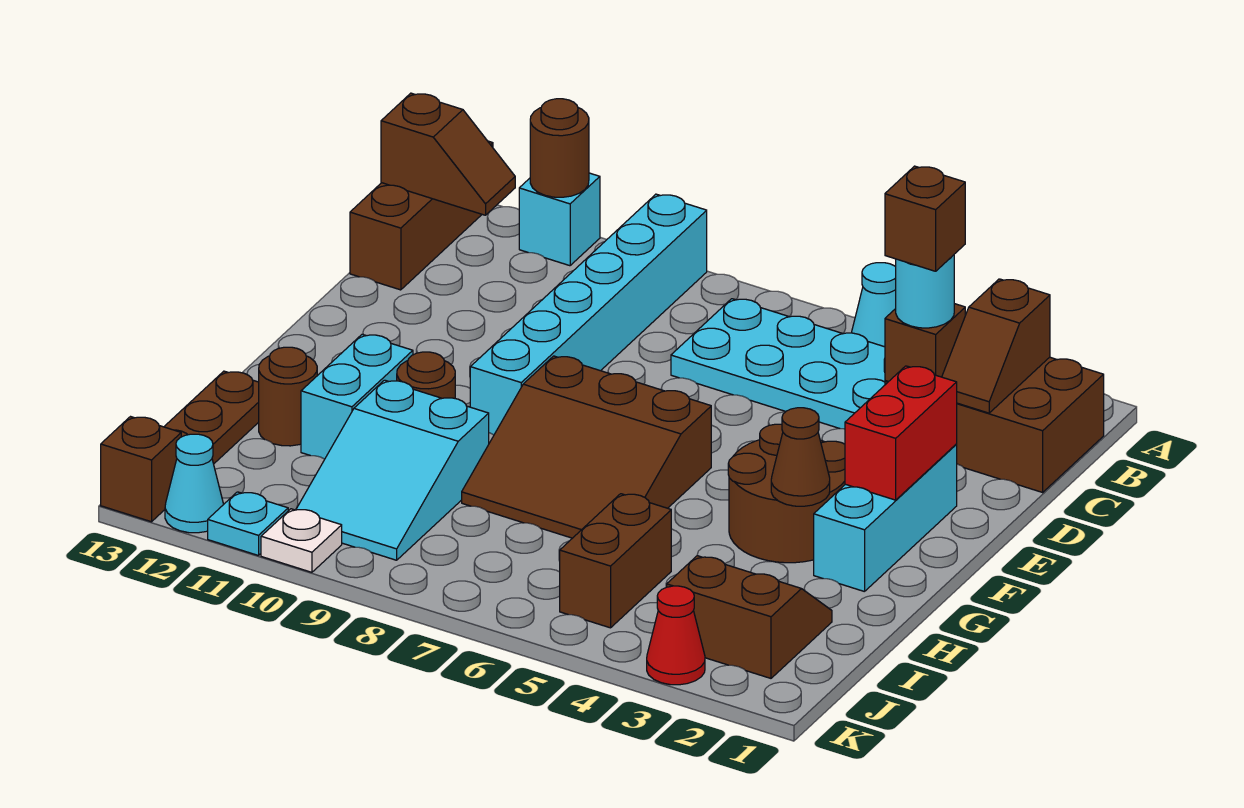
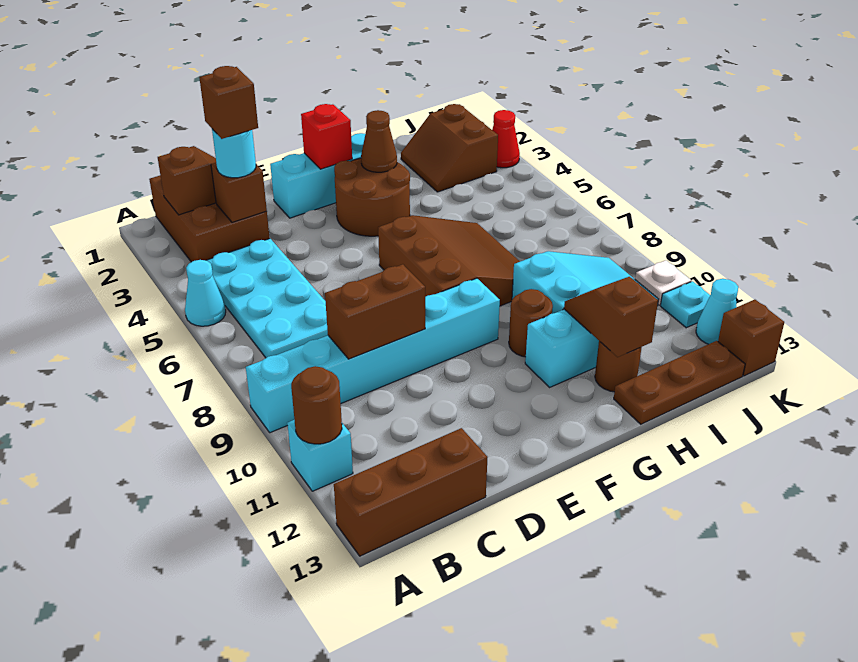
brown slope B12:B13 level 2 top 13 -> brown slope H11:H12 level 2 top 12
red brick E2:F2 level 2 -> red brick F2 level 2
brown brick I5:J5 level 1 -> brown brick C9:D9 level 2

